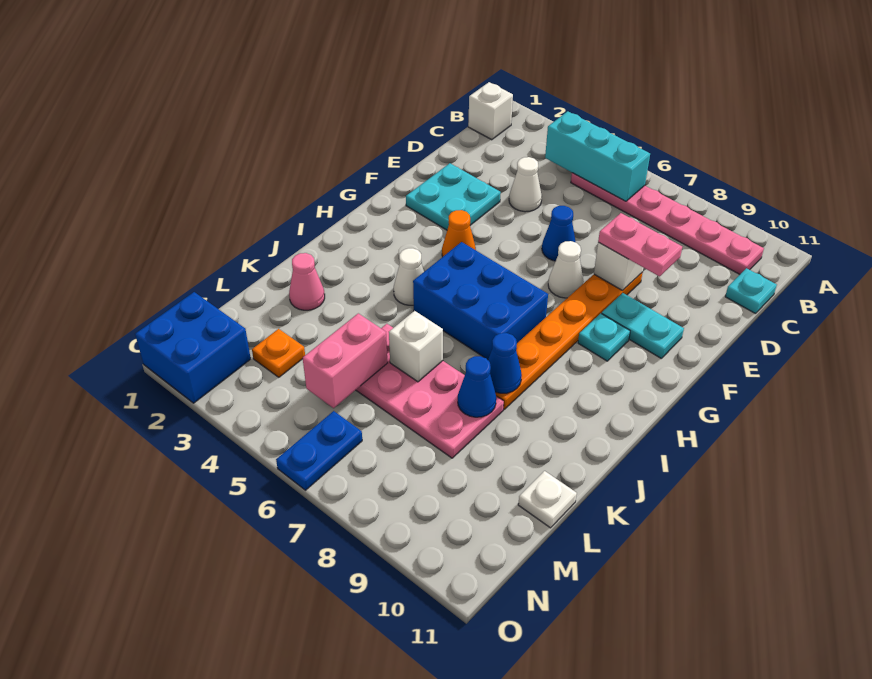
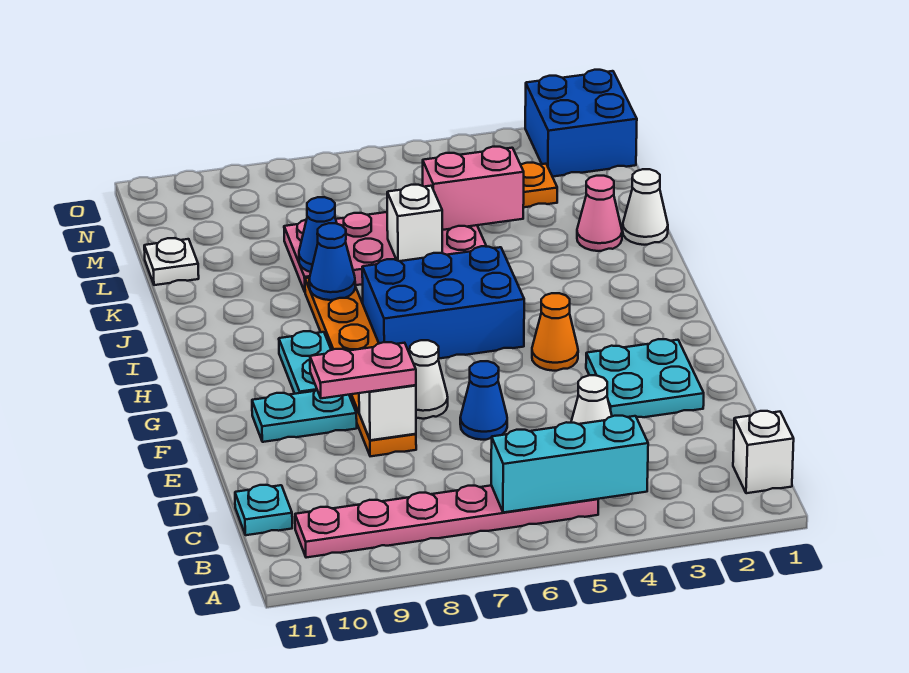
cyan plate G9 level 1 -> cyan plate G9:H9 level 1
white cone I4 level 1 -> white cone K1 level 1
pink brick L5:M5 level 2 -> pink brick L4:L5 level 2
blue plate N6:O6 level 1 -> none

